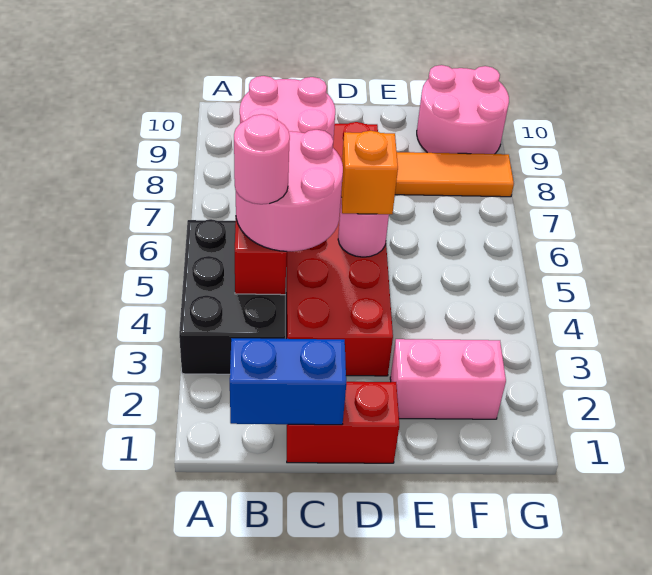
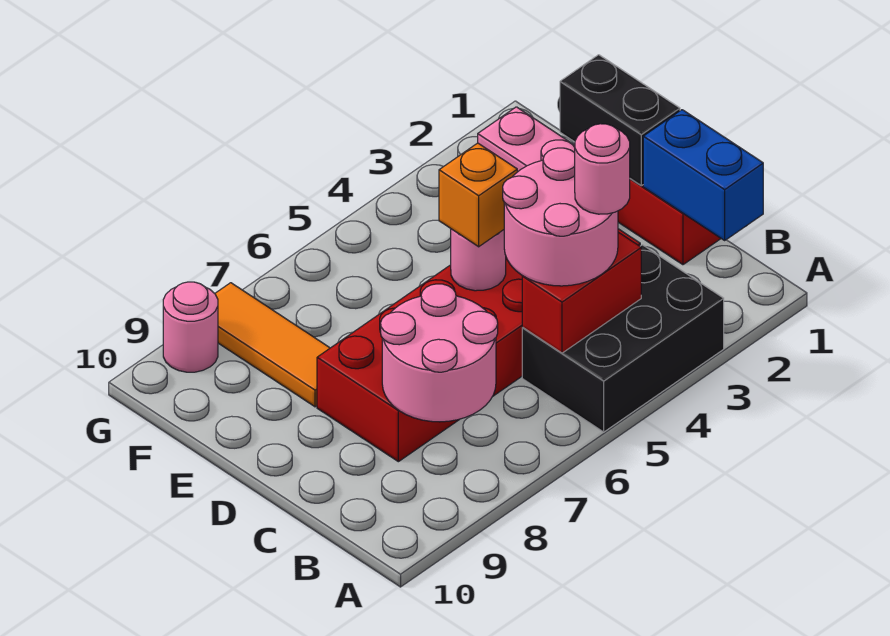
none -> black brick D1:E1 level 2
pink round brick F9:G10 level 1 -> pink round brick G9 level 1

